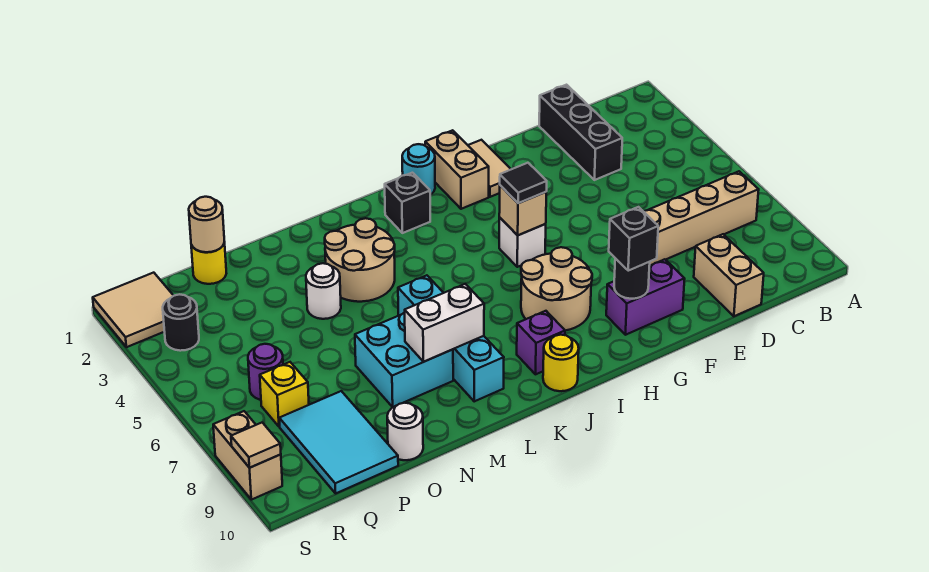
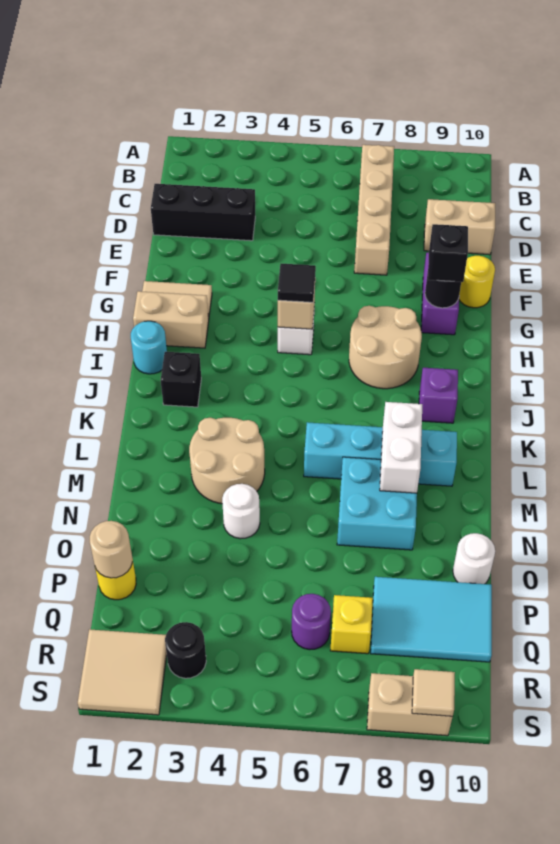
yellow round brick J10 level 1 -> yellow round brick F10 level 1

